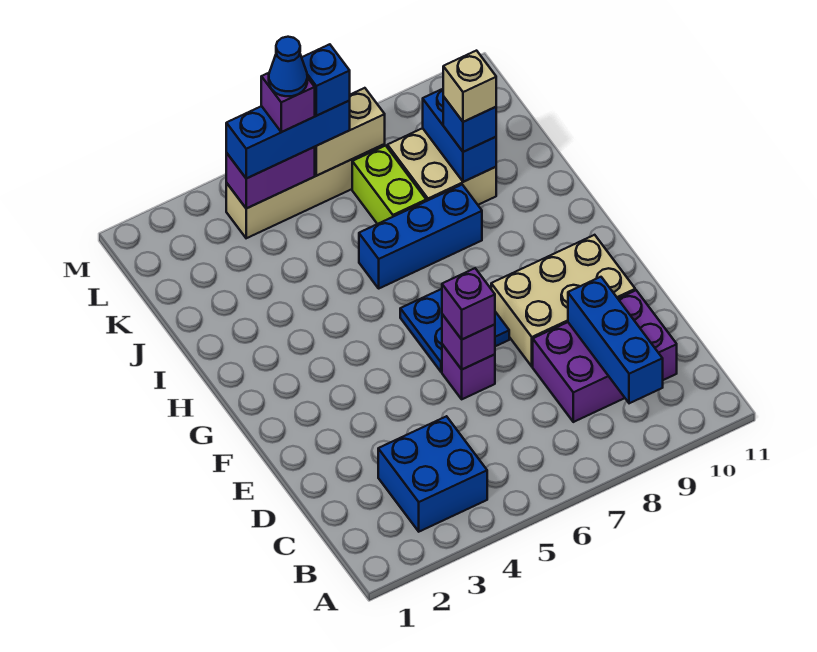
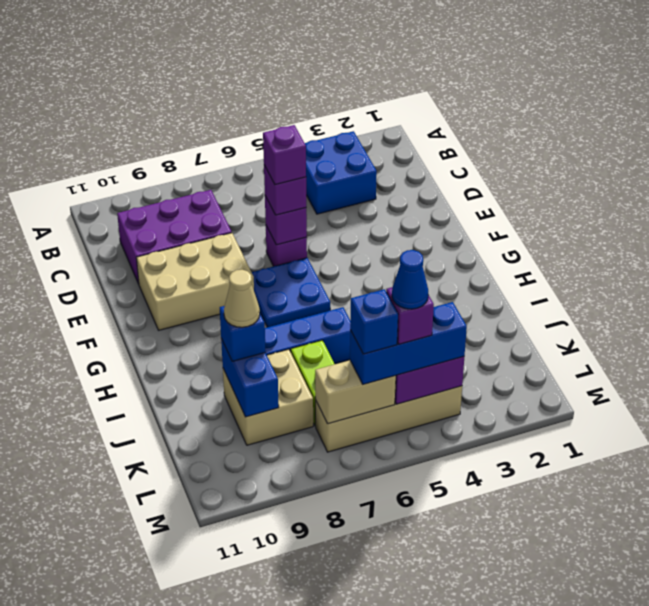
blue brick B9:D9 level 2 -> none
none -> purple brick E6 level 4
tan brick J9 level 4 -> tan cone J9 level 4

